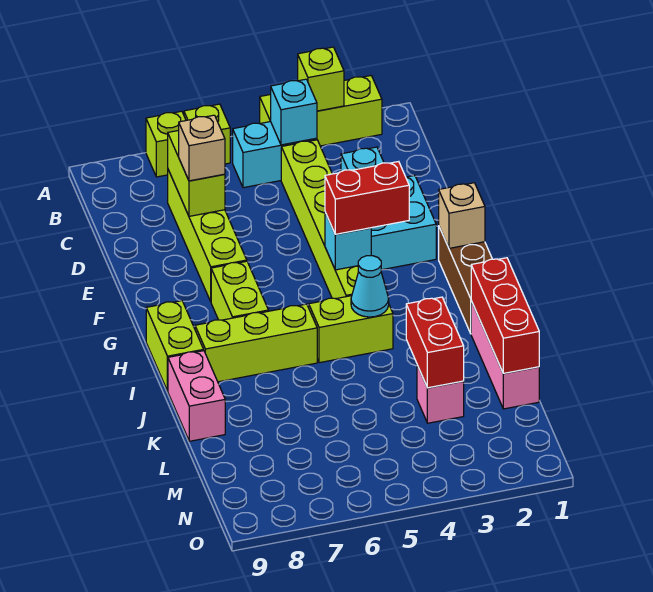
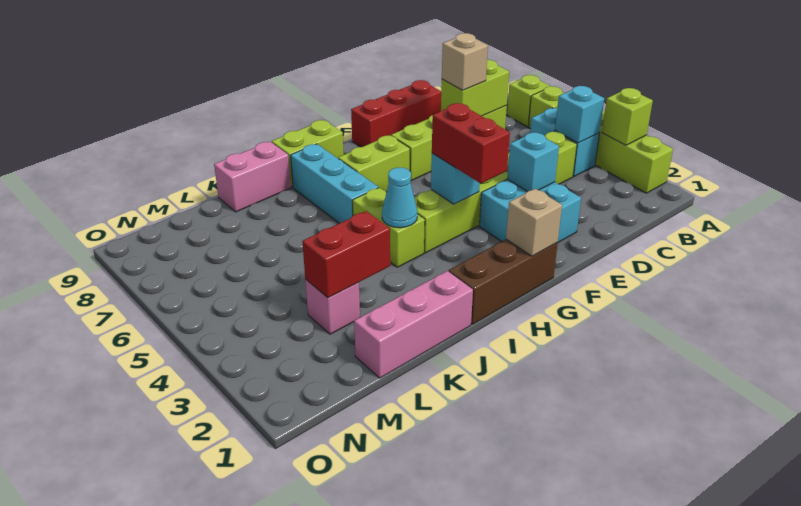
lime brick I6:I8 level 1 -> cyan brick I6:I8 level 1
red brick J1:L1 level 2 -> red brick D9:F9 level 1

